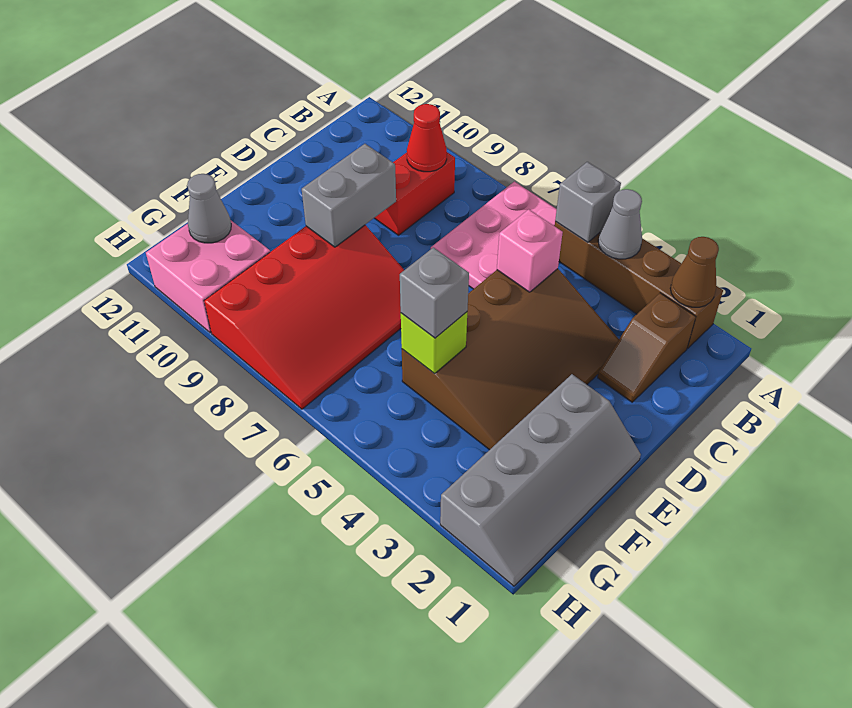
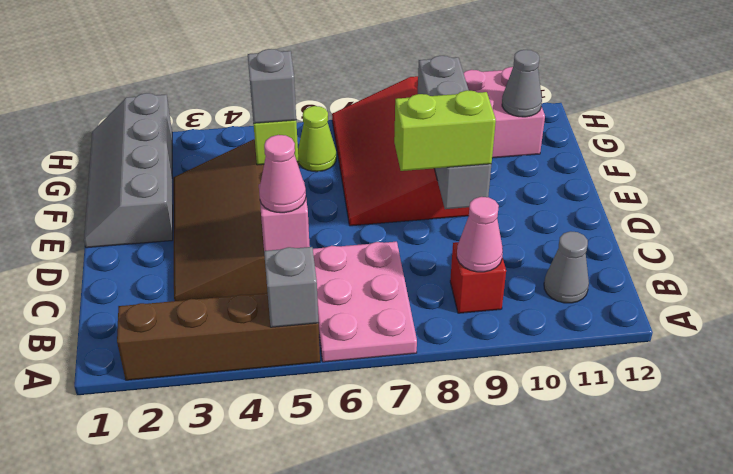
brown cone A2 level 2 -> none
grey cone A4 level 2 -> grey cone B11 level 1
brown slope B2:C2 level 1 top B -> none
red brick B9:C9 level 1 -> red brick B9 level 1
red cone B9 level 2 -> pink cone B9 level 2
none -> pink cone C5 level 3
none -> lime brick D8:D9 level 3
grey brick D9:E9 level 2 -> grey brick D9:G9 level 2
none -> lime cone G6 level 1

